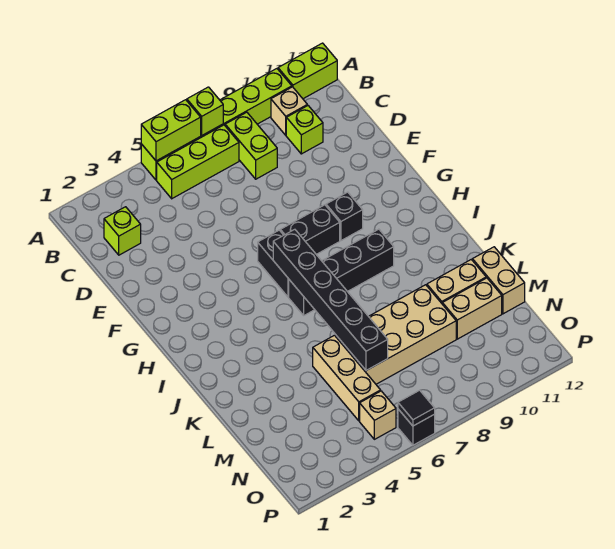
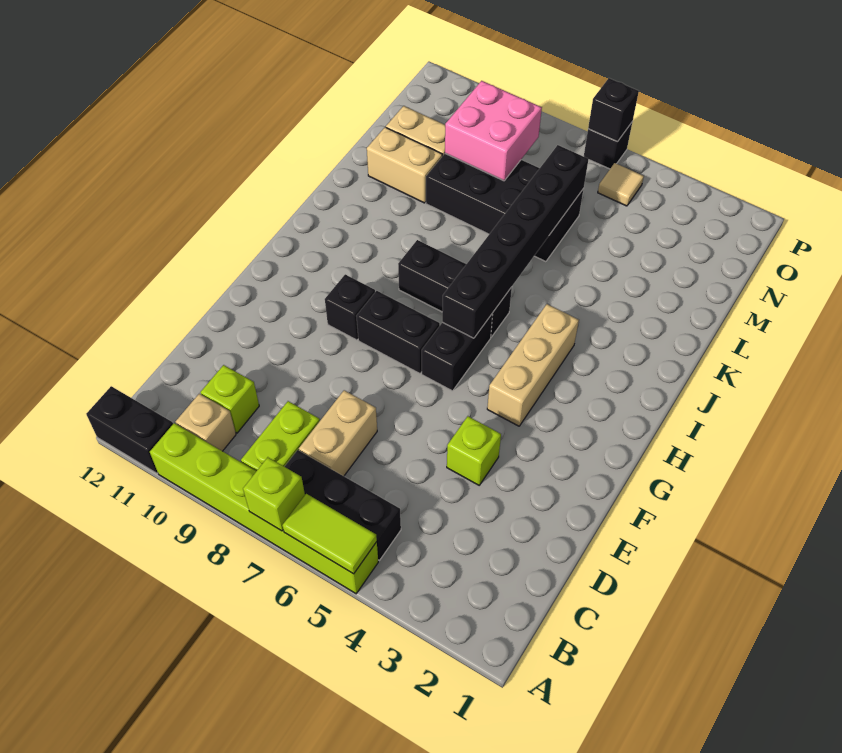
lime brick A5:A6 level 2 -> lime tile A5:A6 level 2
lime brick A11:A12 level 1 -> black brick A11:A12 level 1
lime brick B5:B7 level 1 -> black brick B5:B7 level 1
lime brick C2 level 1 -> lime brick E4 level 1
black brick I6:I9 level 1 -> black brick I6:I8 level 1
tan brick L5:N5 level 1 -> tan brick G4:I4 level 1
tan brick L6:M9 level 1 -> black brick L6:M9 level 1
tan brick L12:M12 level 1 -> tan brick C7:D7 level 1
none -> pink brick M8:N9 level 2
tan brick O5 level 1 -> tan tile O5 level 1
black tile P6 level 2 -> black brick P6 level 2

